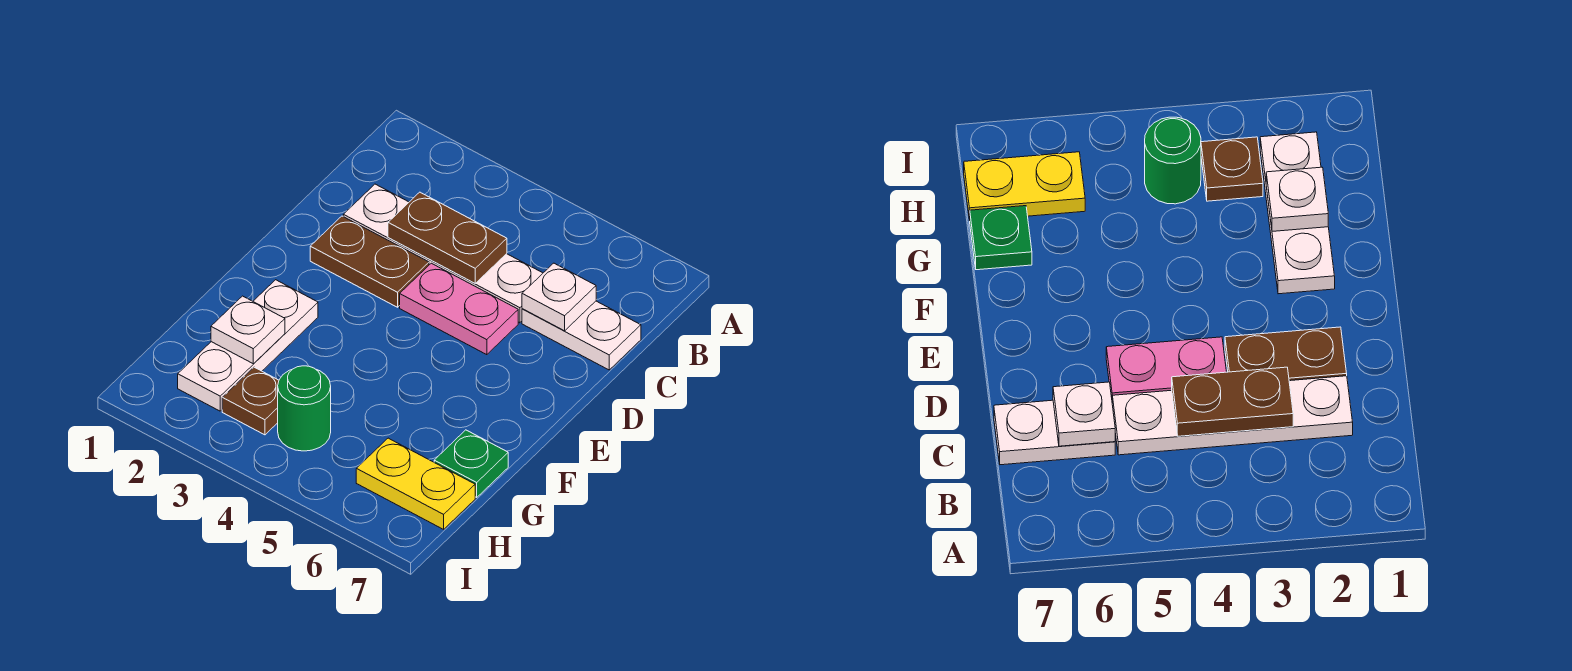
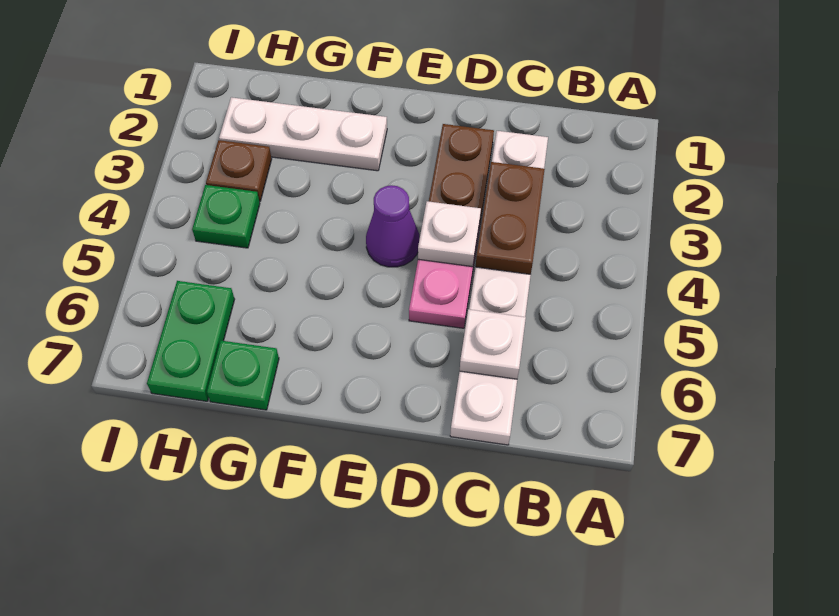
none -> purple cone E4 level 1
white plate G2 level 2 -> white plate D4 level 2
green round brick H4 level 1 -> green plate H4 level 1
yellow plate H6:H7 level 1 -> green plate H6:H7 level 1

